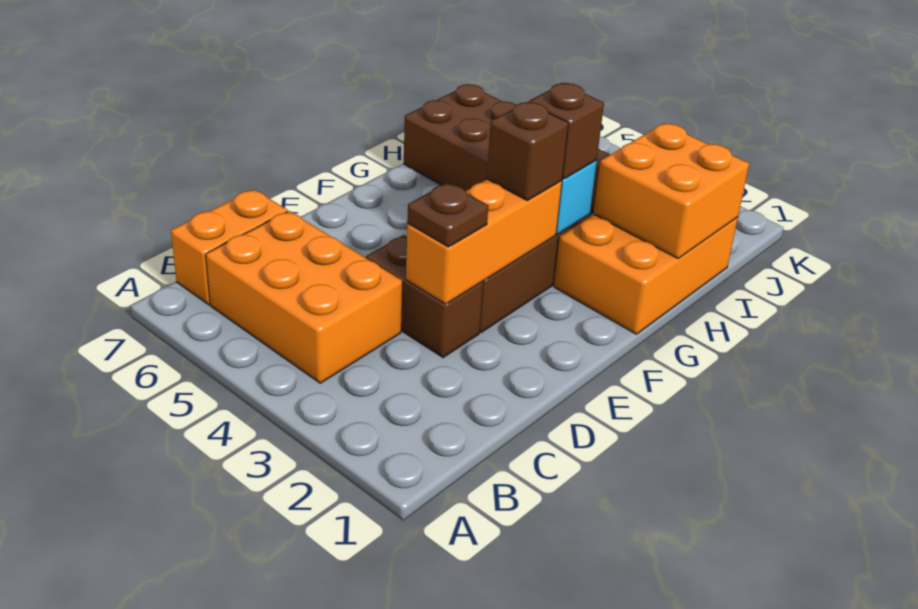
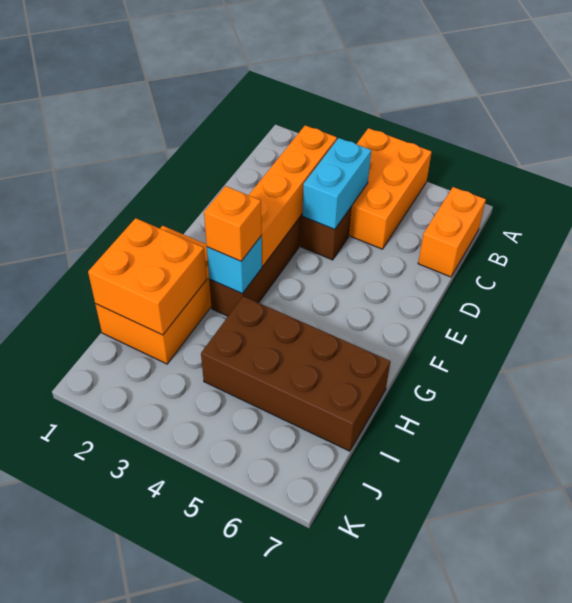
orange brick B4:C6 level 1 -> orange brick A4:C5 level 1
none -> cyan brick C4:D4 level 2
orange brick D3:F3 level 2 -> orange brick C3:F3 level 2
brown plate D3 level 3 -> none
brown brick F3 level 3 -> none
brown brick G3 level 3 -> orange brick G3 level 3

